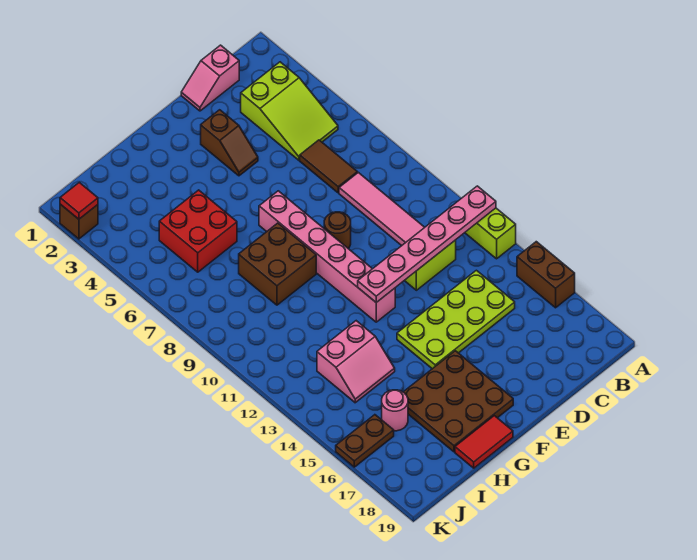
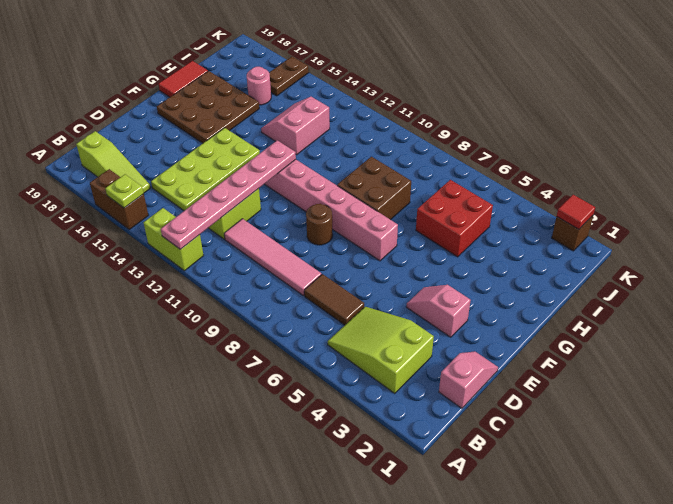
none -> lime plate A15 level 2
none -> lime slope B16:B18 level 1 top 18
brown slope E3:E4 level 1 top 3 -> pink slope E3:E4 level 1 top 3

